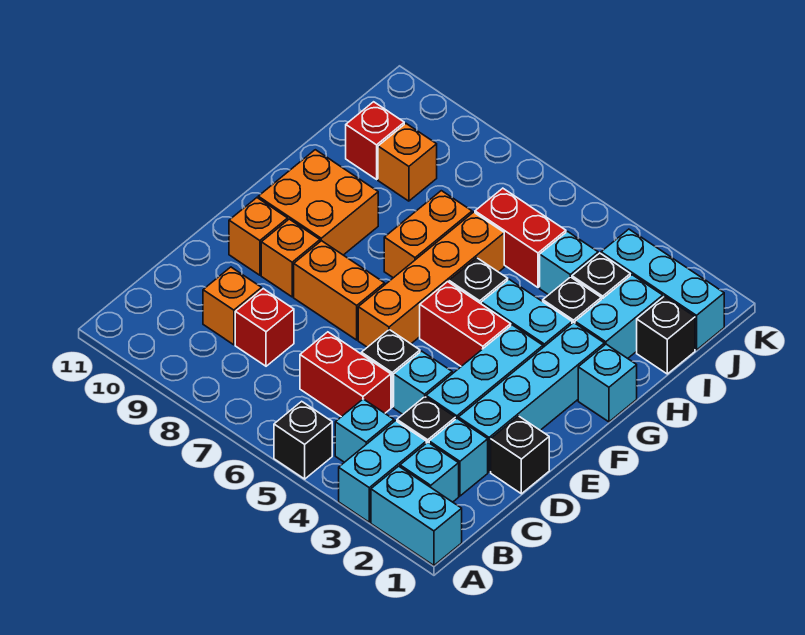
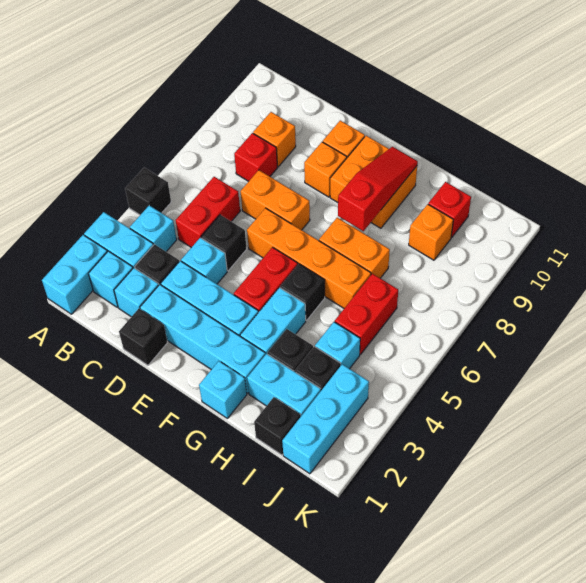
orange brick E7:E8 level 1 -> orange brick D7:E7 level 1
none -> red slope G8:G10 level 2 top 8

